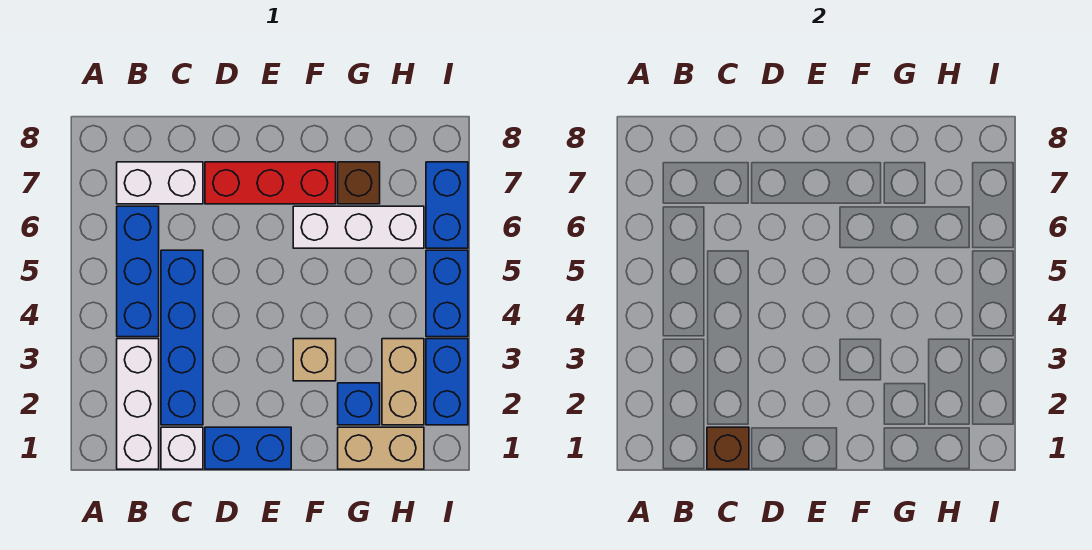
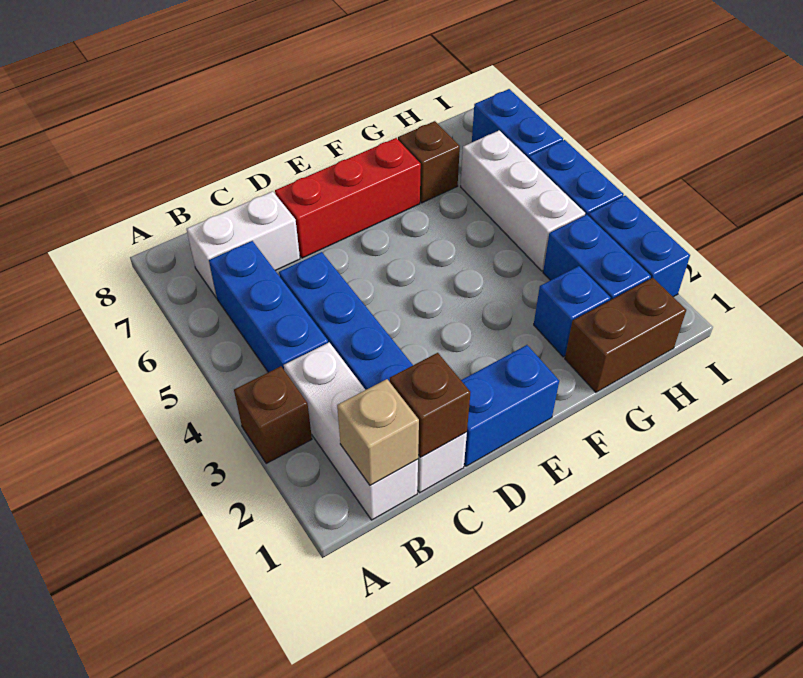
none -> brown brick A3 level 1
tan brick F3 level 1 -> tan brick B1 level 2
white brick F6:H6 level 1 -> white brick H4:H6 level 1
tan brick G1:H1 level 1 -> brown brick G1:H1 level 1
tan brick H2:H3 level 1 -> blue brick H2:H3 level 1

